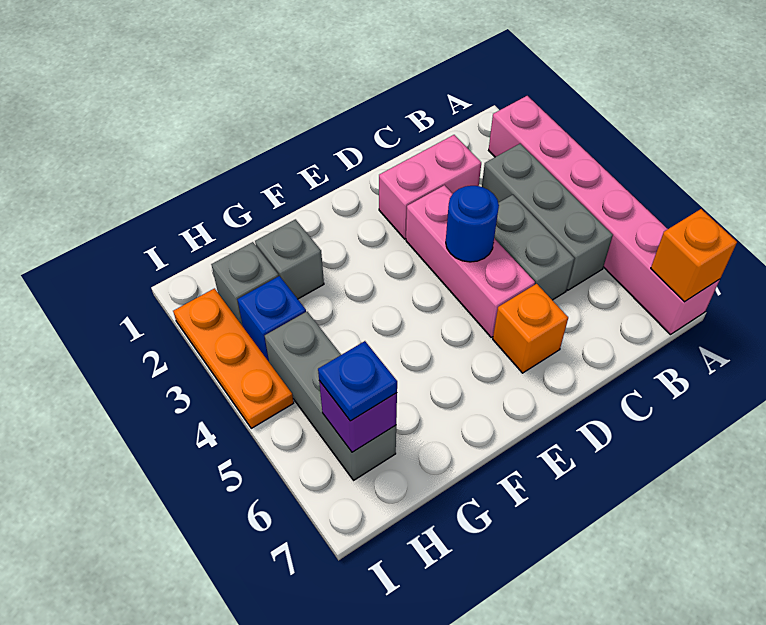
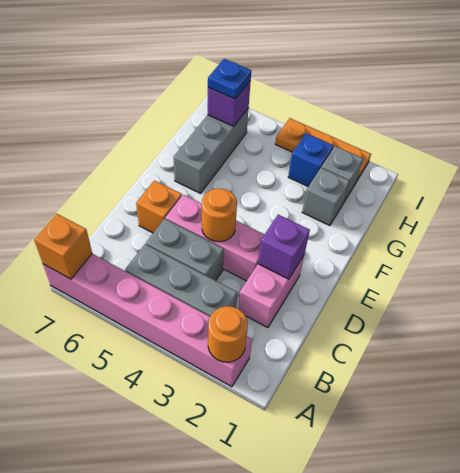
none -> orange round brick A2 level 2
none -> purple brick D2 level 2
blue round brick D4 level 2 -> orange round brick D4 level 2
grey brick H4:H6 level 1 -> grey brick F6:H6 level 1

